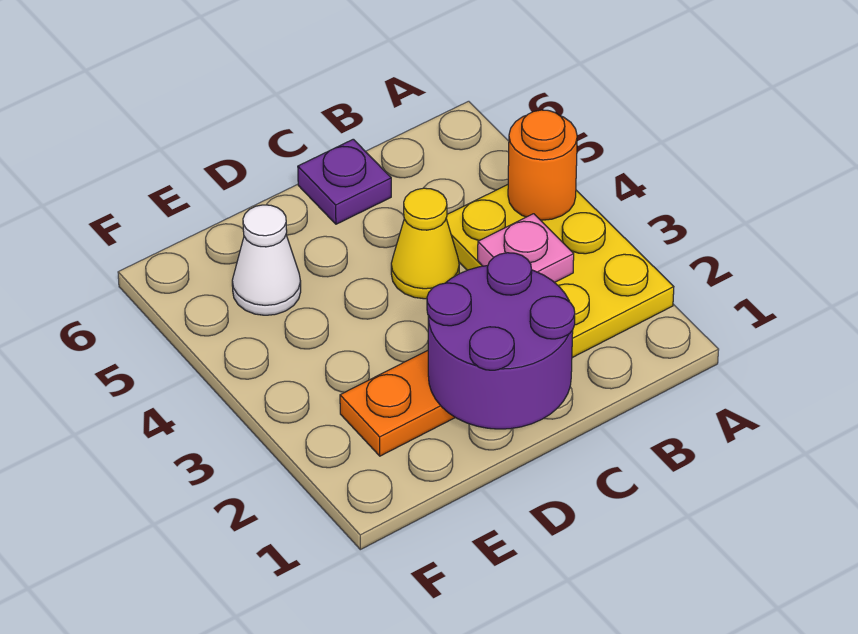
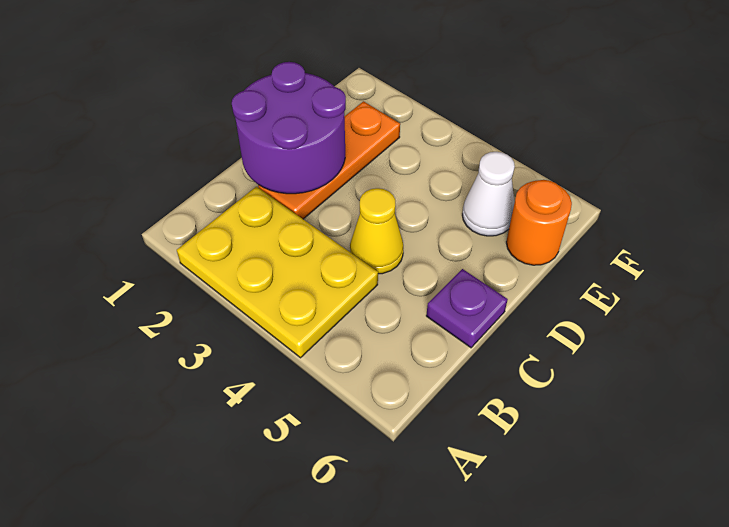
orange round brick A4 level 2 -> orange round brick E6 level 1
pink plate B3 level 2 -> none

